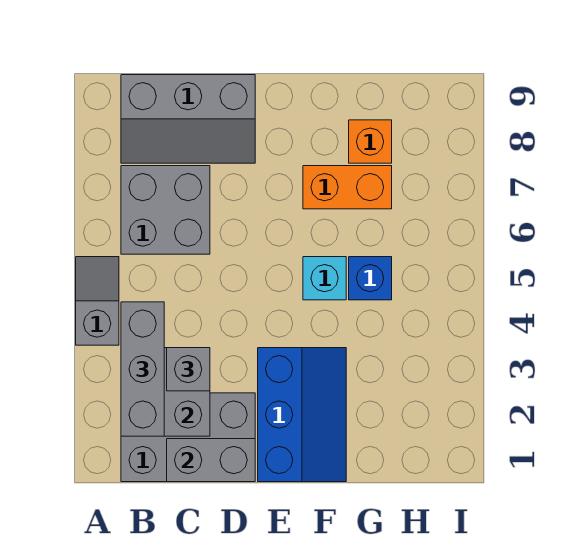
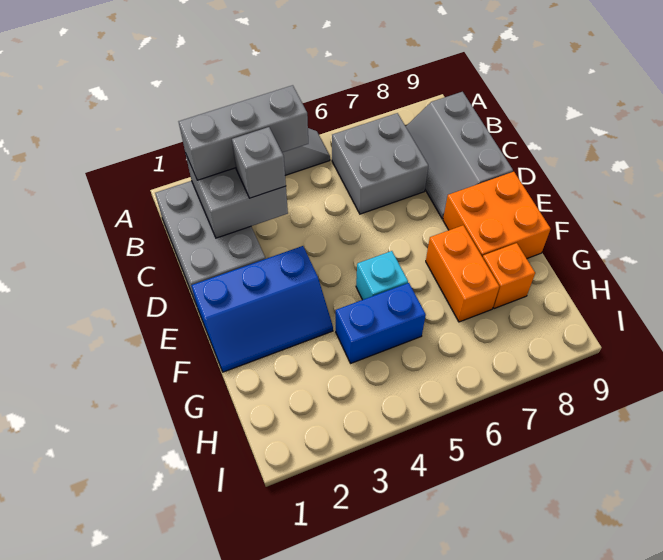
grey brick C1:D1 level 2 -> none
none -> orange brick E8:F9 level 1
blue brick G5 level 1 -> blue brick G4:G5 level 1

